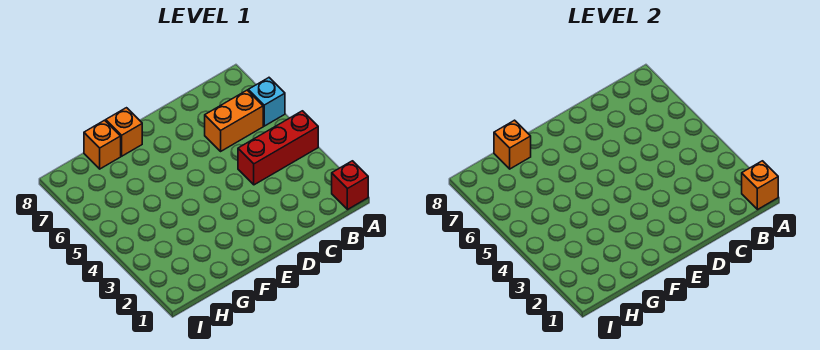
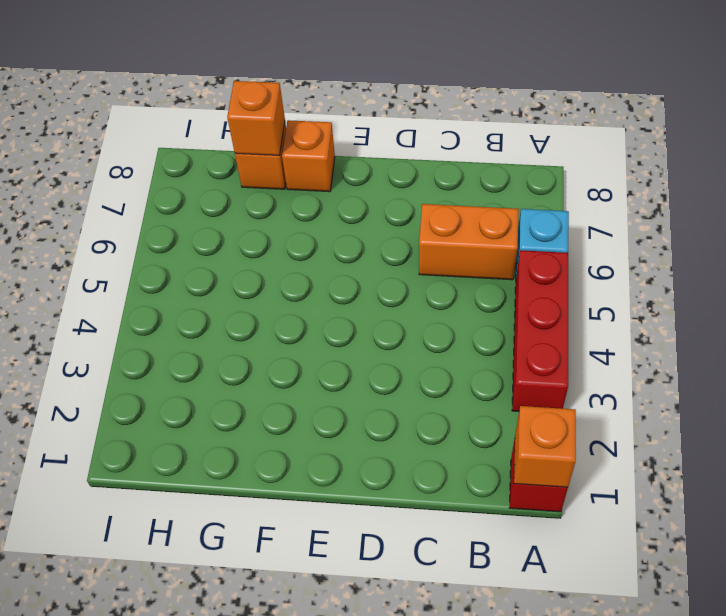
red brick A4:C4 level 1 -> red brick A3:A5 level 1

